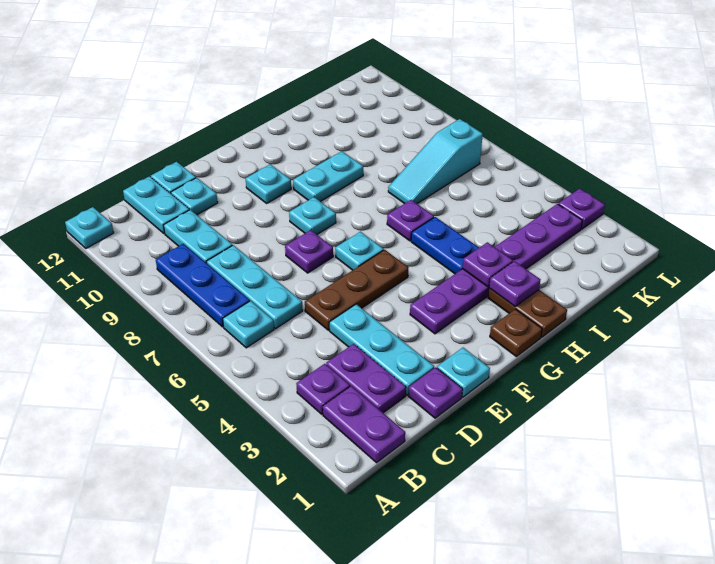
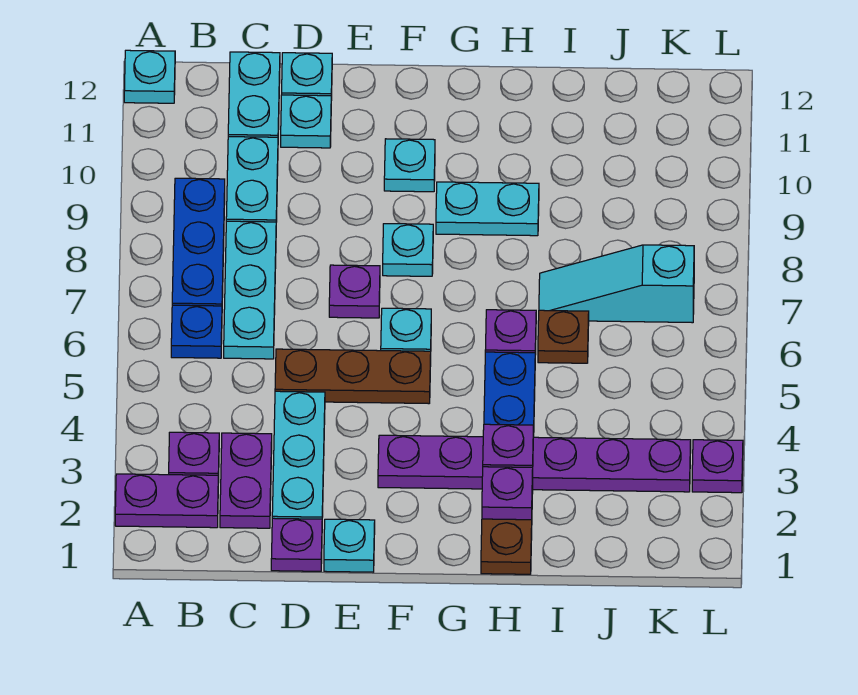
purple plate B1:B2 level 1 -> purple plate A2:B2 level 1
cyan plate B6 level 1 -> blue plate B6 level 1
brown plate G1 level 1 -> brown plate I6 level 1

